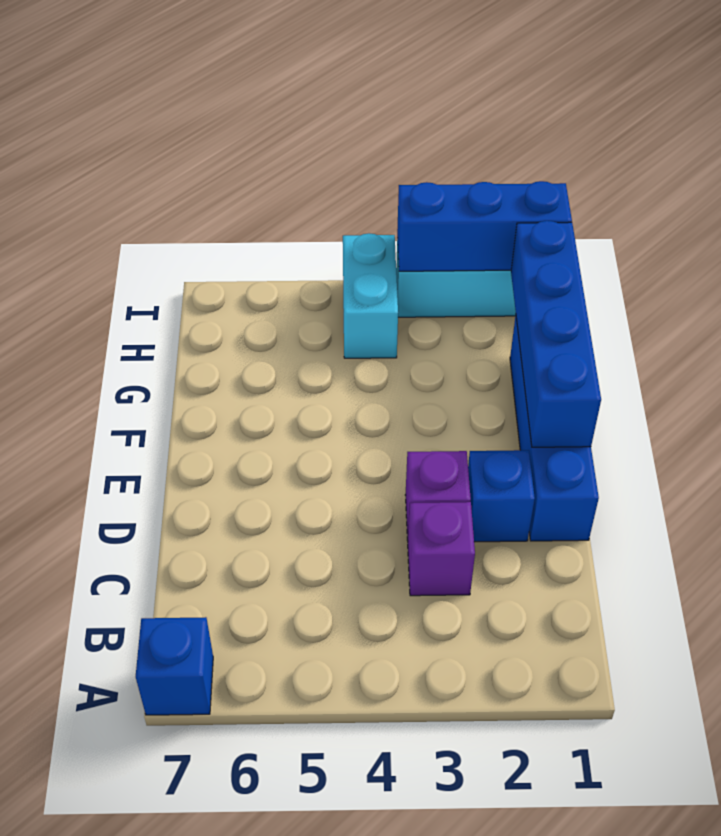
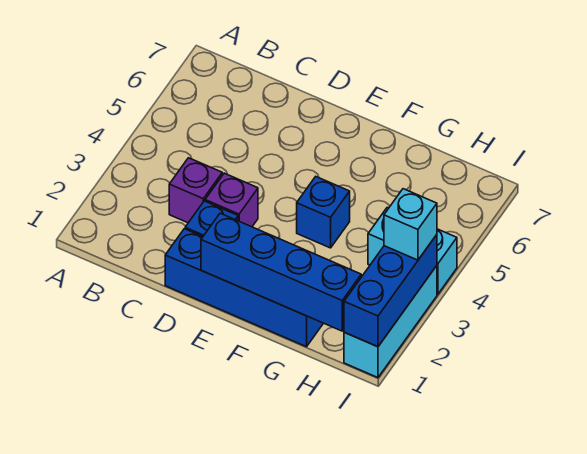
blue brick A7 level 1 -> blue brick F4 level 1
none -> cyan brick I3 level 3

